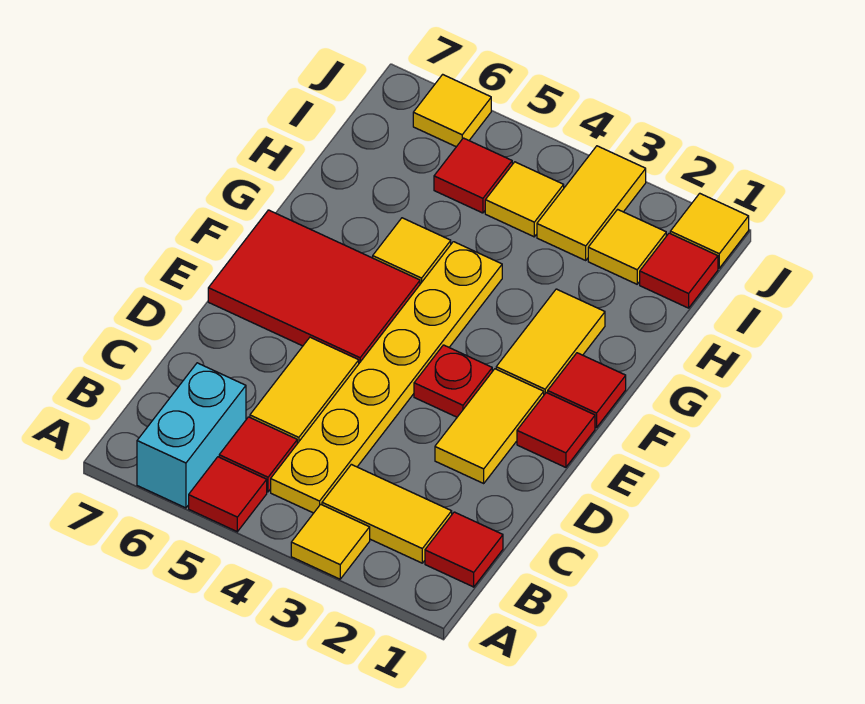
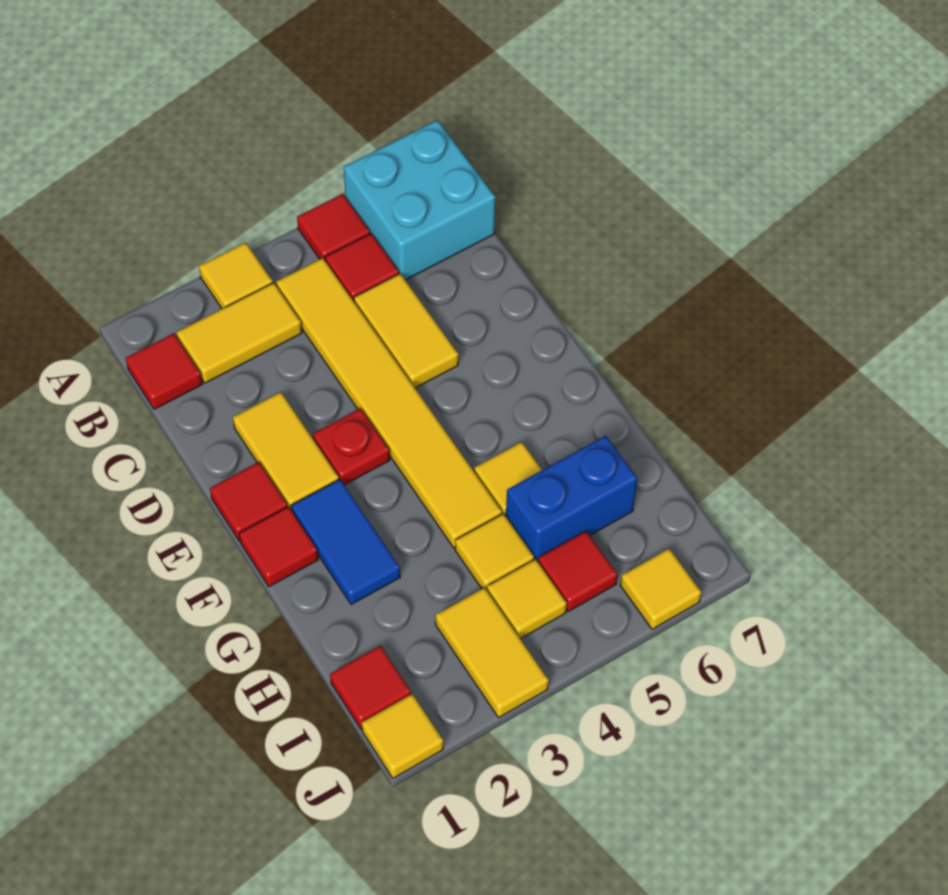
cyan brick A6:B6 level 1 -> cyan brick A6:B7 level 1
yellow plate B4:G4 level 1 -> yellow tile B4:G4 level 1
red tile E5:F7 level 1 -> none
yellow tile F2:G2 level 1 -> blue tile F2:G2 level 1
none -> blue brick H5:H6 level 1
yellow tile I2 level 1 -> yellow tile H4 level 1

